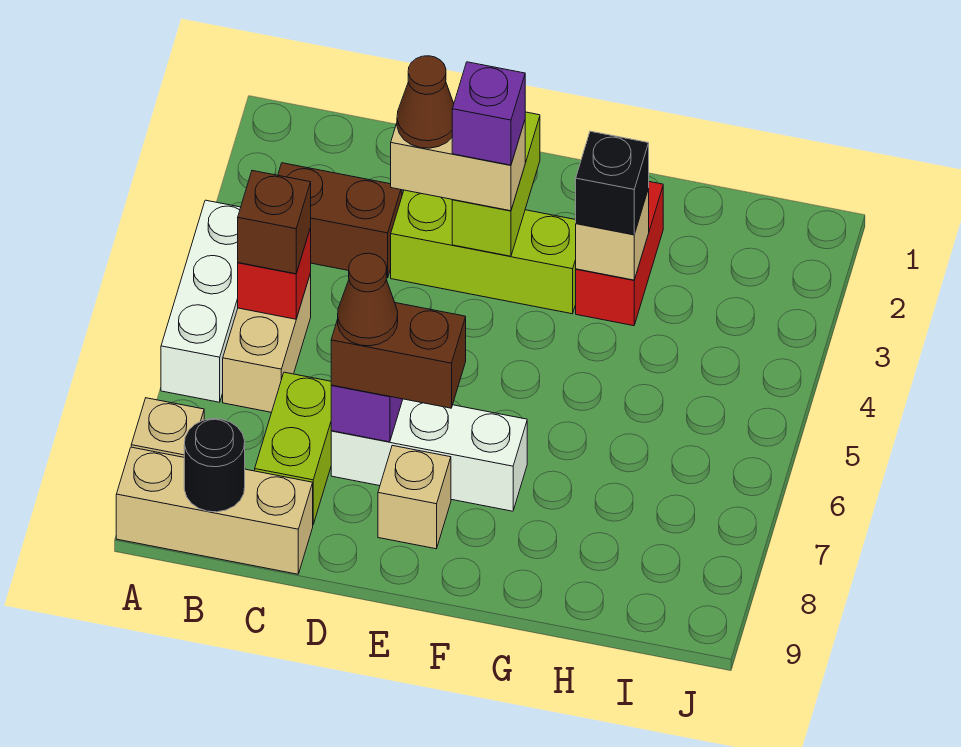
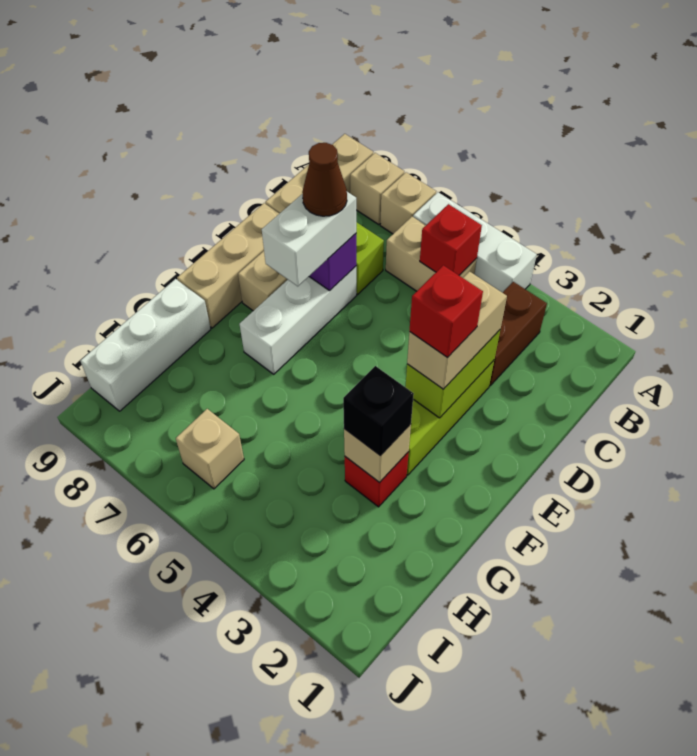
none -> tan brick A7 level 1
brown brick B5 level 3 -> none
black round brick B9 level 2 -> none
brown cone D3 level 4 -> none
brown brick D7:E7 level 3 -> white brick D7:E7 level 3
none -> tan brick D9:F9 level 1
lime brick E2:E3 level 2 -> lime brick D3:E3 level 2
purple brick E3 level 4 -> red brick E3 level 4
red brick G2:G3 level 1 -> red brick G3 level 1
none -> white brick G9:I9 level 1
none -> tan brick I6 level 1

